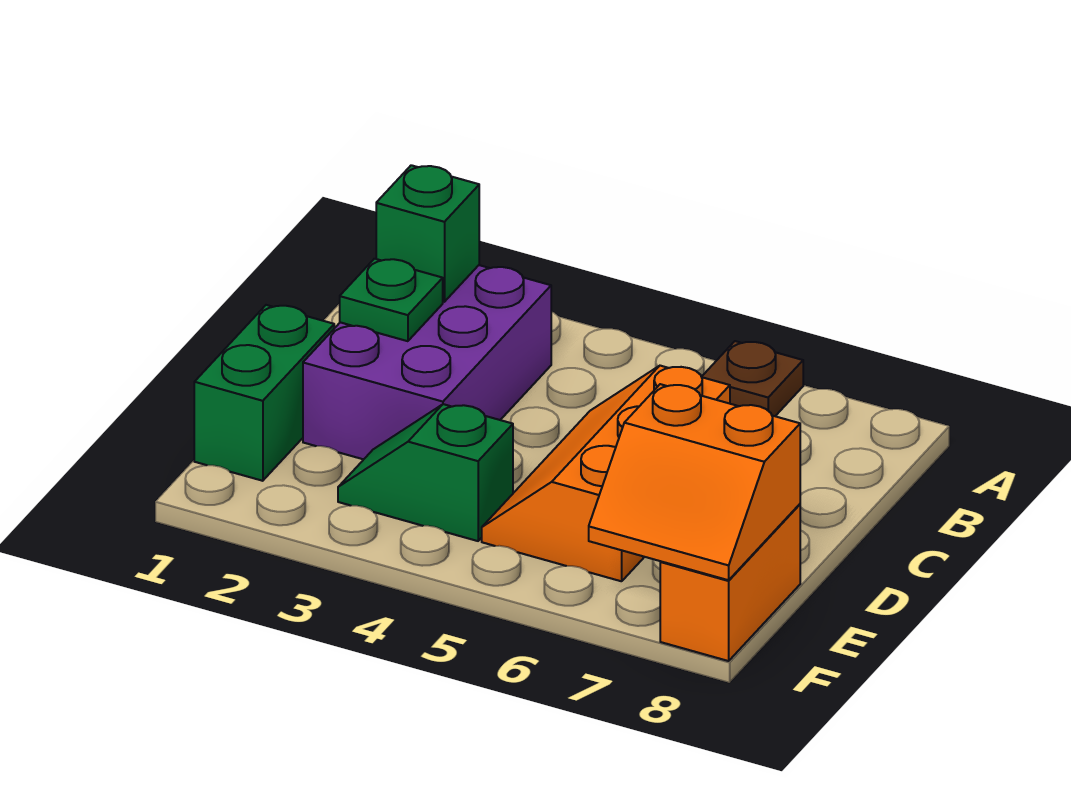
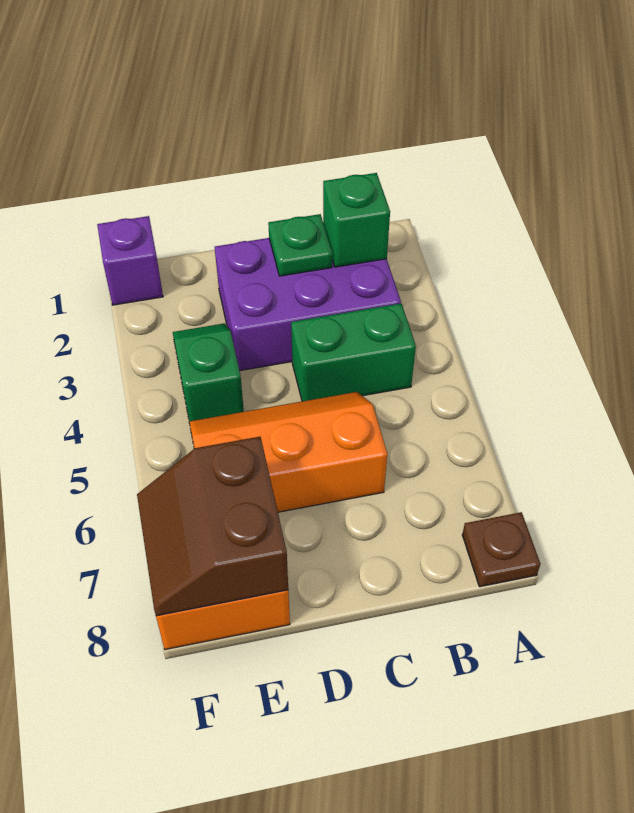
brown plate A6 level 1 -> brown plate A8 level 1
green brick D1:E1 level 1 -> green brick B4:C4 level 1
orange slope E7:F8 level 2 top E -> brown slope E7:F8 level 2 top E
none -> purple brick F1 level 1

